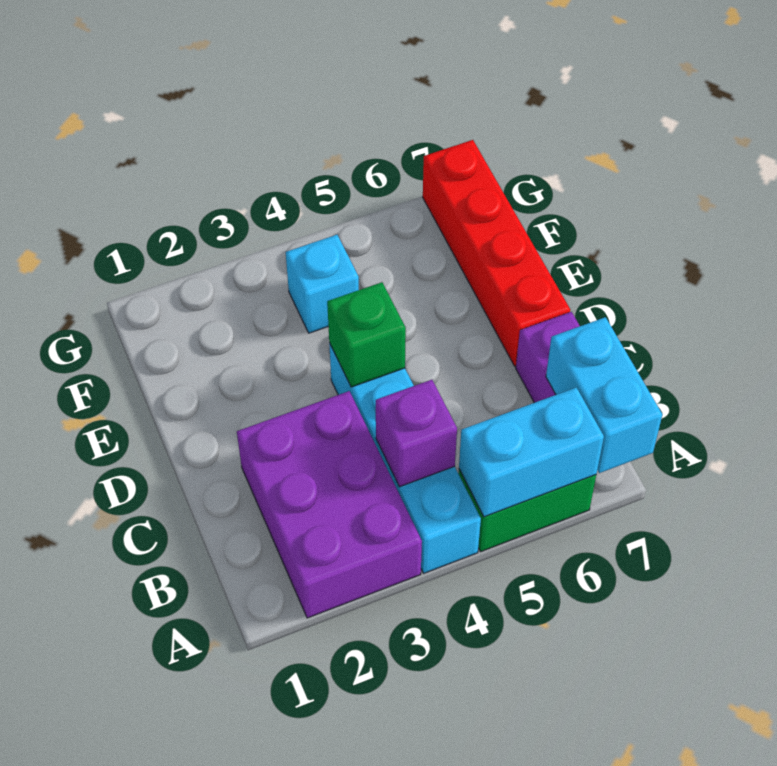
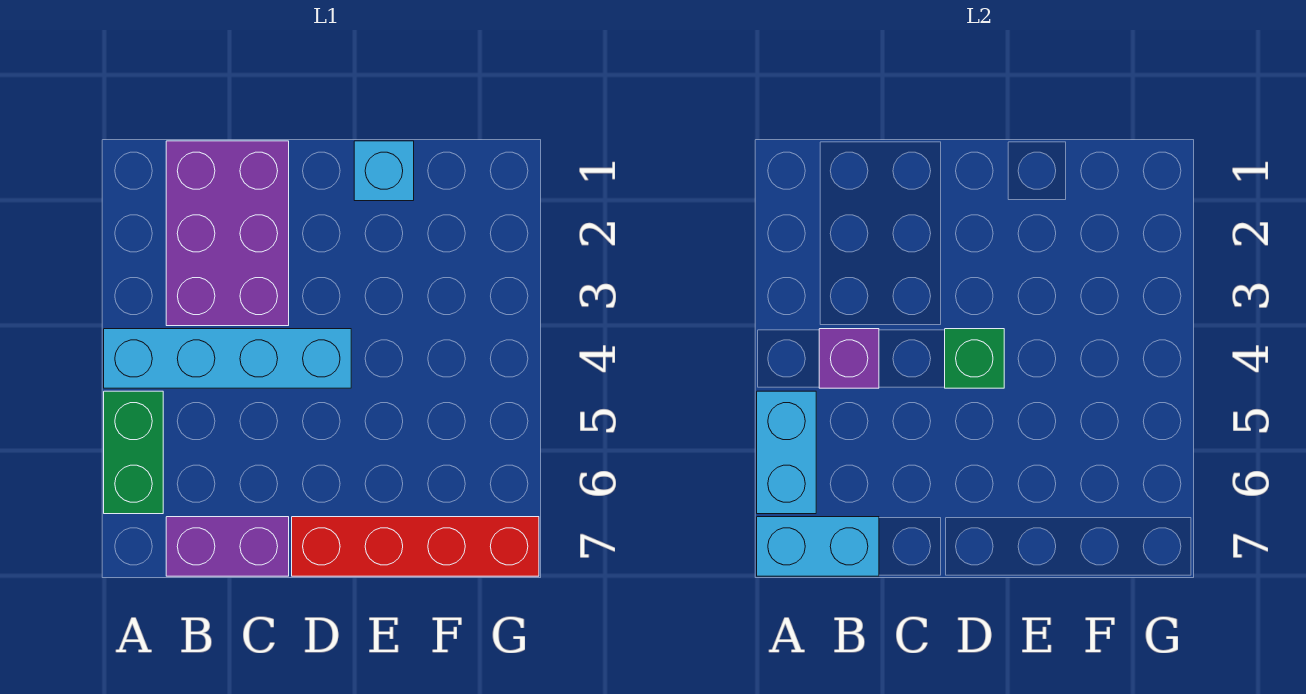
purple brick A2:C3 level 1 -> purple brick B1:C3 level 1
cyan brick F4 level 1 -> cyan brick E1 level 1

